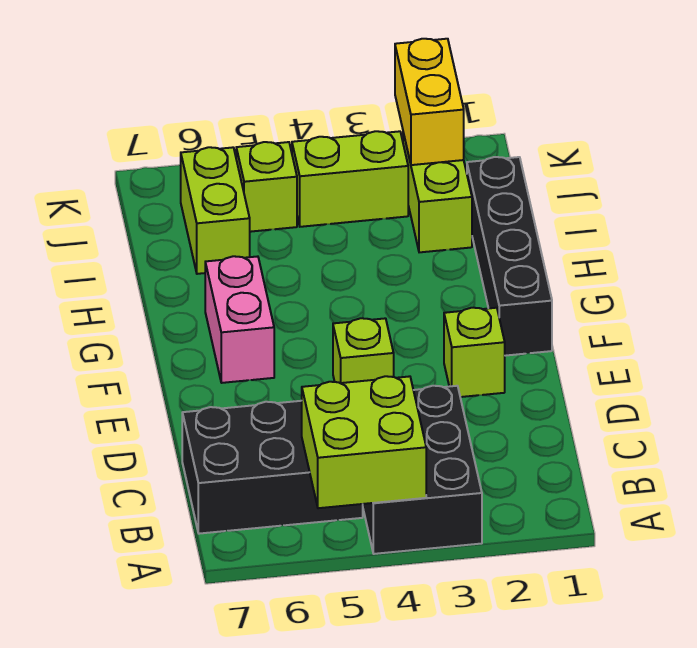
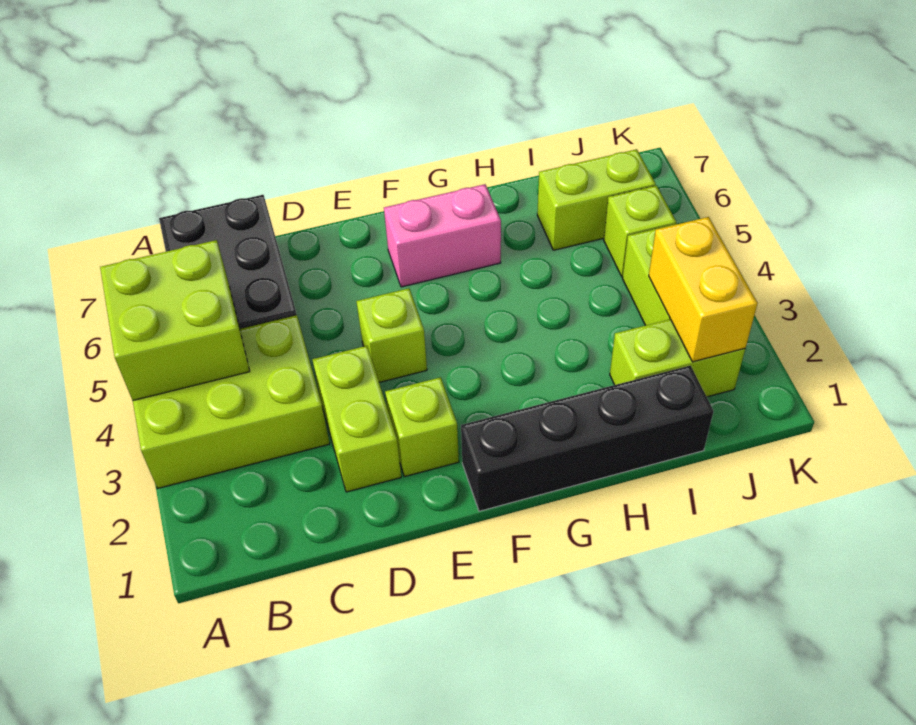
black brick A3:C4 level 1 -> lime brick A3:C4 level 1
none -> lime brick D2:D3 level 1
yellow brick J2:K2 level 2 -> yellow brick J2:J3 level 2

